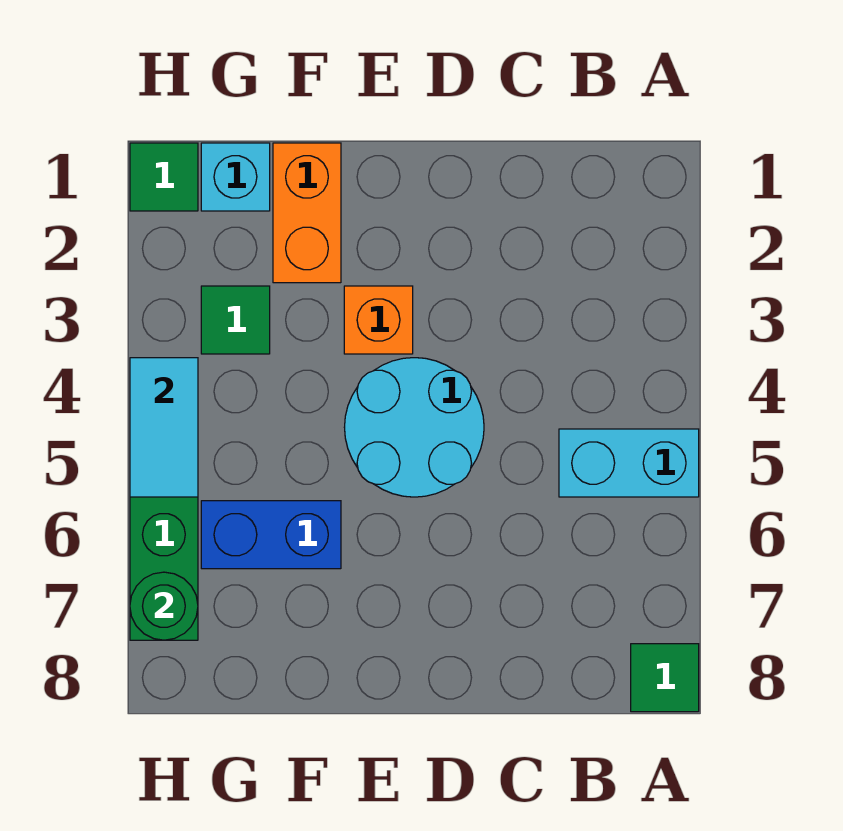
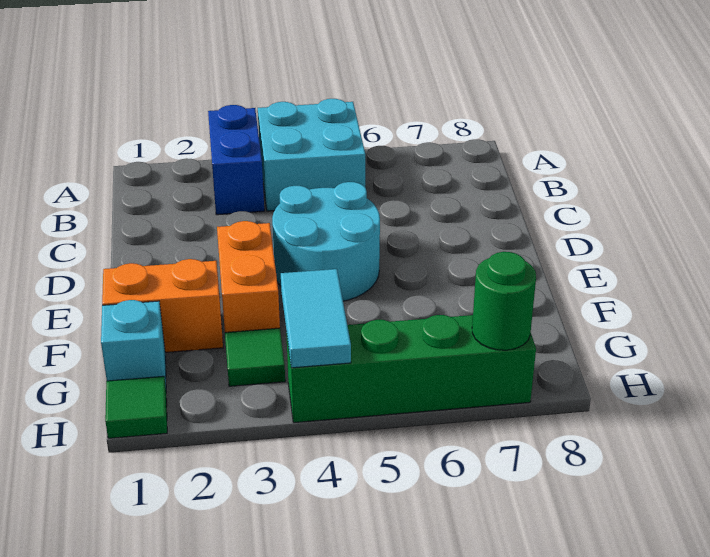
cyan brick A5:B5 level 1 -> cyan brick A4:B5 level 1
green tile A8 level 1 -> none
orange brick E3 level 1 -> orange brick E3:F3 level 1
blue brick F6:G6 level 1 -> blue brick A3:B3 level 1
cyan tile H4:H5 level 2 -> cyan tile G4:H4 level 2

